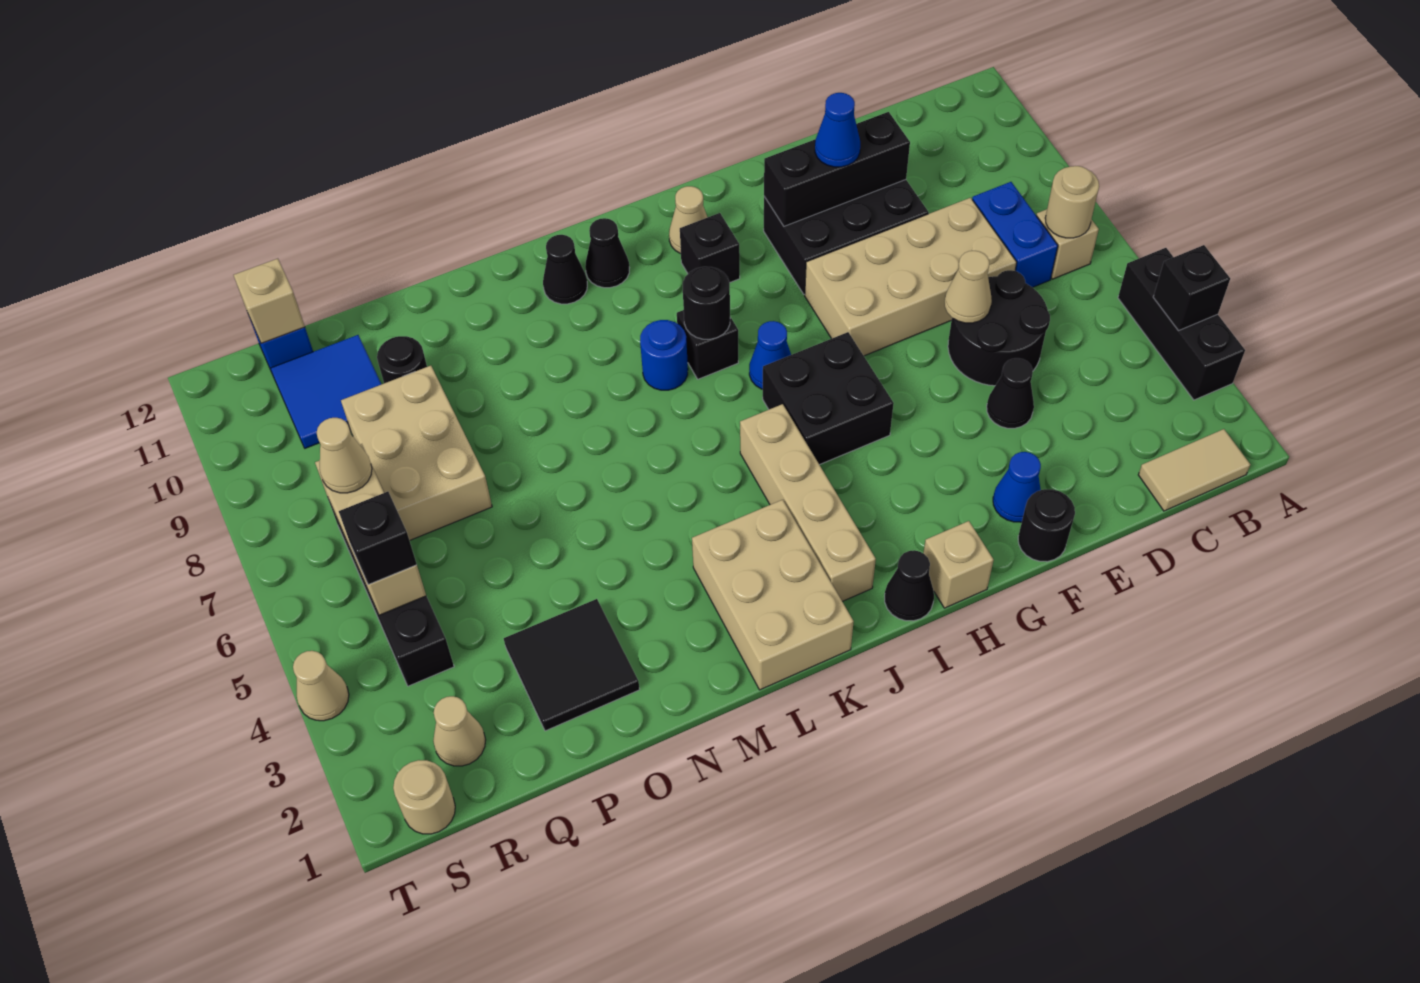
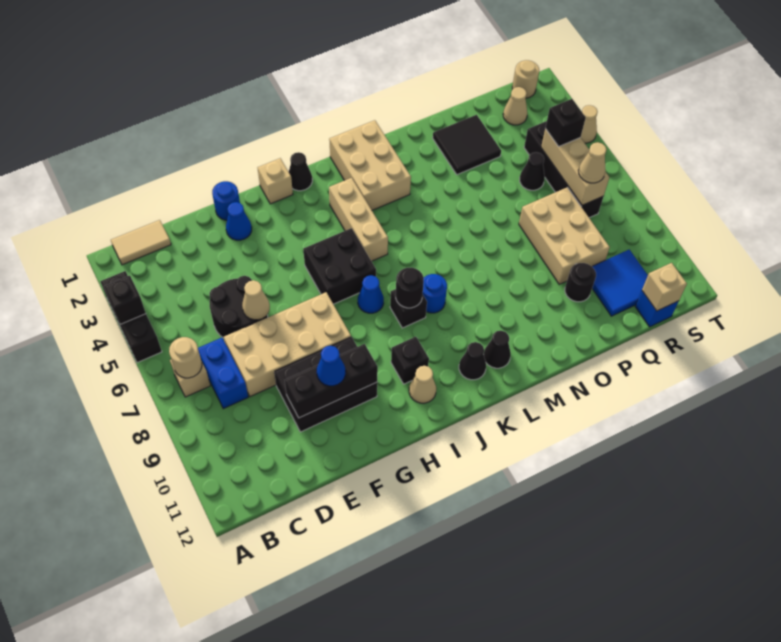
black cone E4 level 1 -> black cone Q5 level 1
black round brick F1 level 1 -> blue round brick F1 level 1
tan brick J2:J5 level 1 -> tan brick J3:J5 level 1

